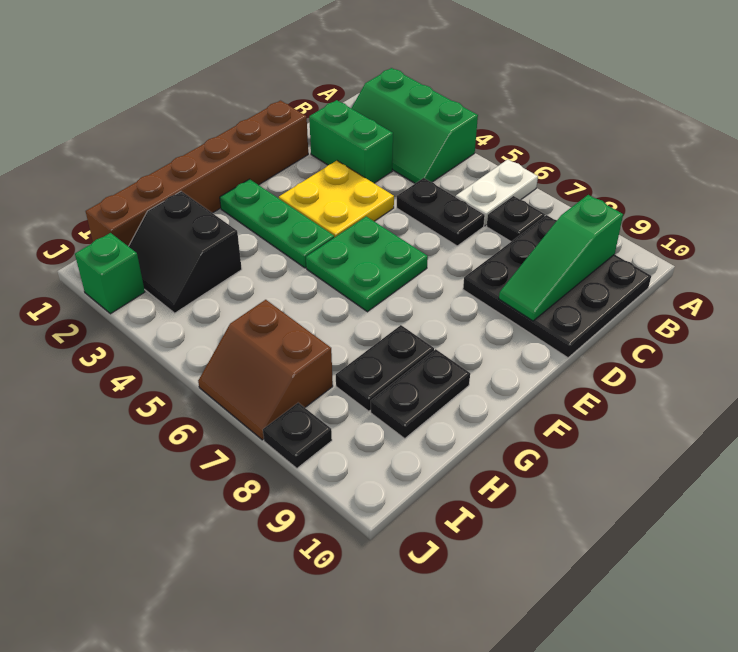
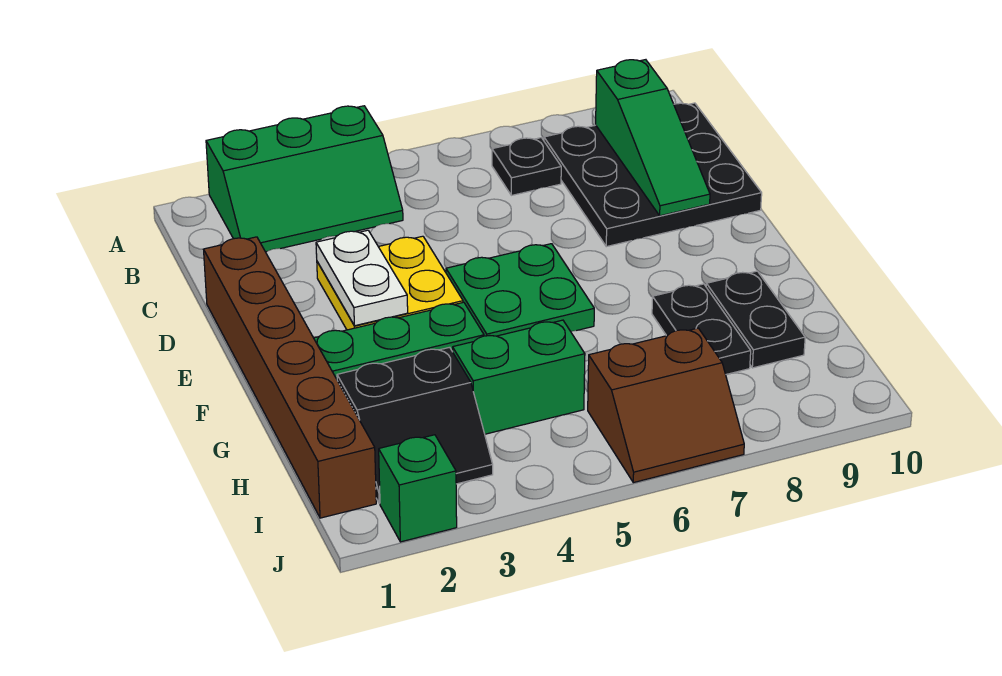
white plate A6:B6 level 1 -> white plate D3:E3 level 2
green brick C2:C3 level 1 -> green brick H4:H5 level 1
black plate C5:C6 level 1 -> none
black plate J8 level 1 -> none

